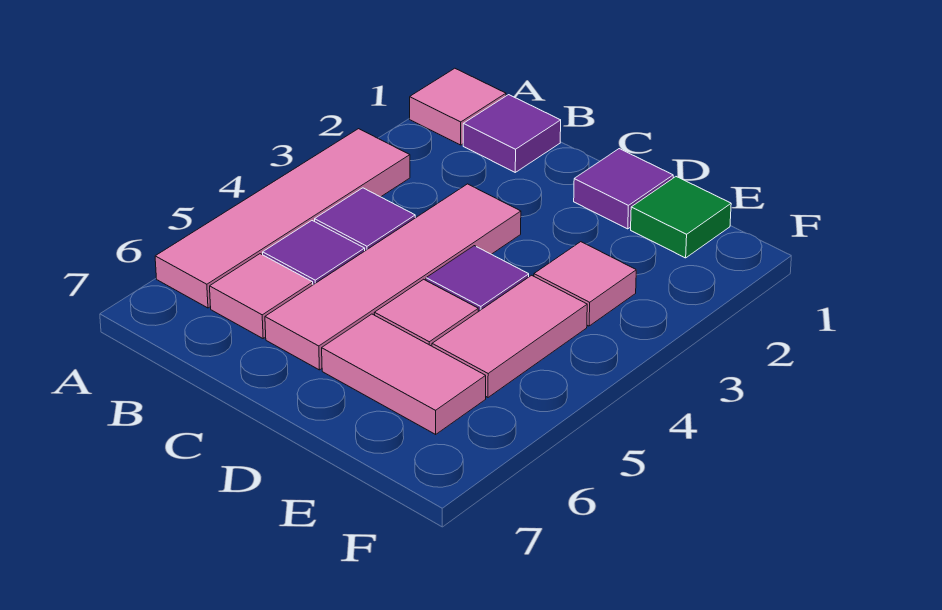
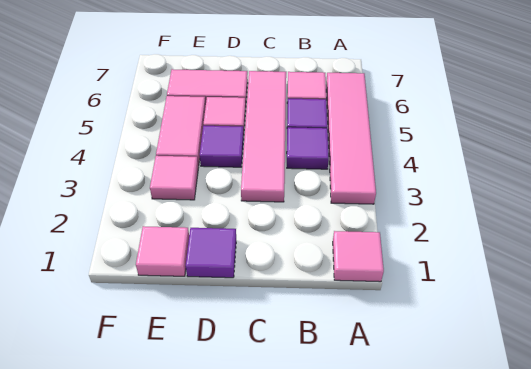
purple tile B1 level 1 -> none
green tile E1 level 1 -> pink tile E1 level 1

